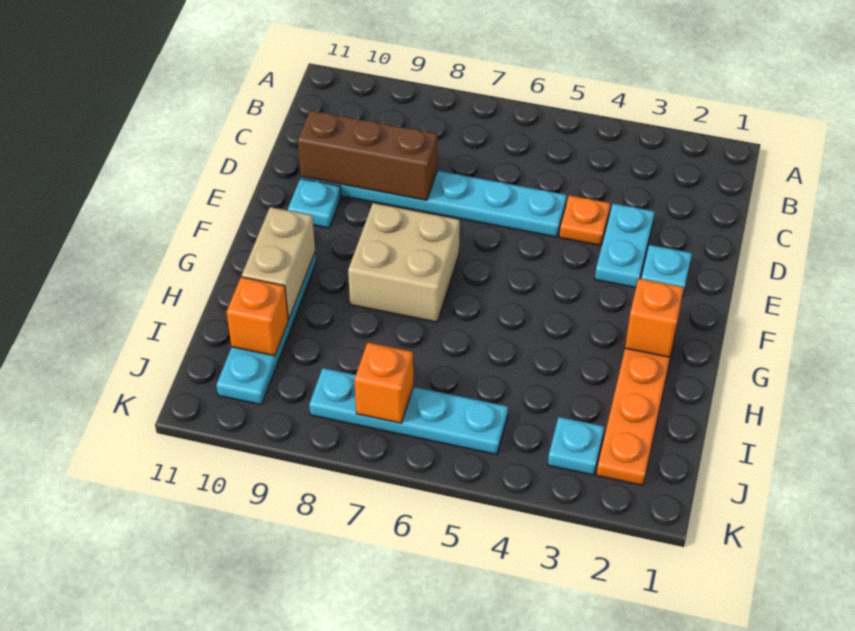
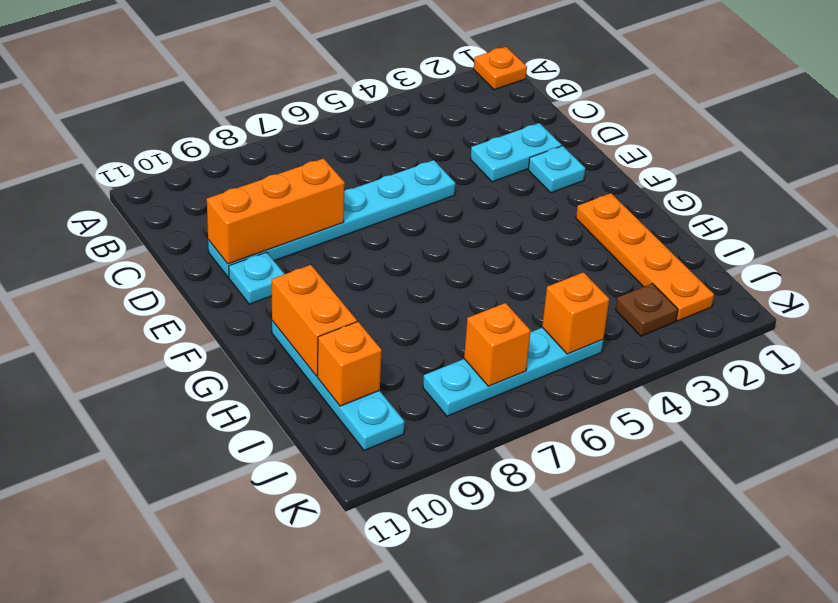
cyan plate D3:E3 level 1 -> cyan plate D2:D3 level 1
orange plate D4 level 1 -> orange plate A1 level 1
brown brick D8:D10 level 2 -> orange brick D8:D10 level 2
tan brick F7:G8 level 1 -> none
orange brick G2 level 2 -> orange brick J5 level 2
tan brick G10:H10 level 2 -> orange brick G10:H10 level 2
cyan plate J3 level 1 -> brown plate J3 level 1

